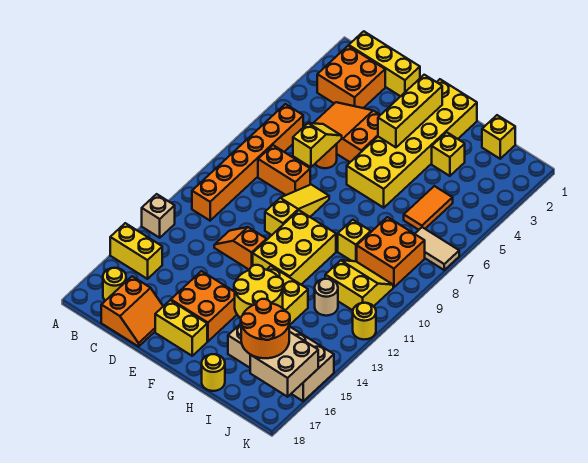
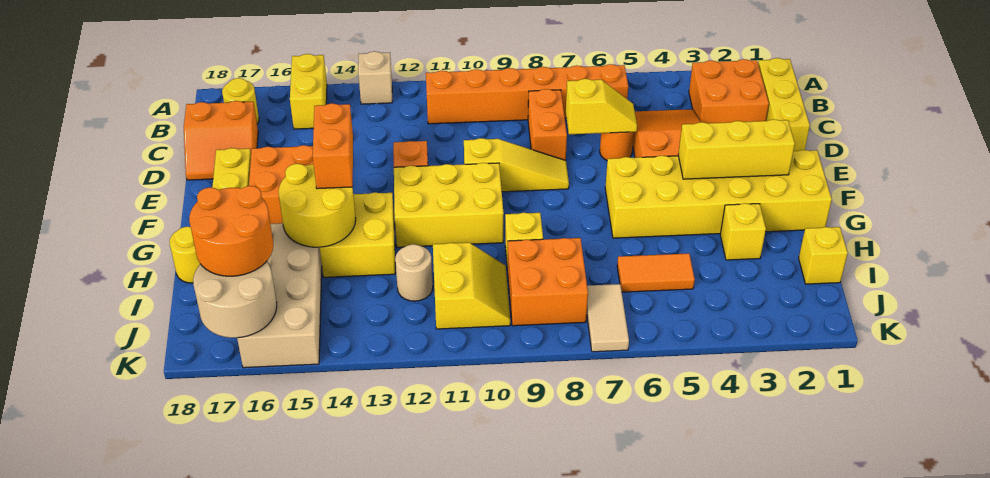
none -> orange brick F14:G14 level 3
tan brick J16:K17 level 2 -> tan round brick J16:K17 level 2
yellow round brick K12 level 1 -> none

